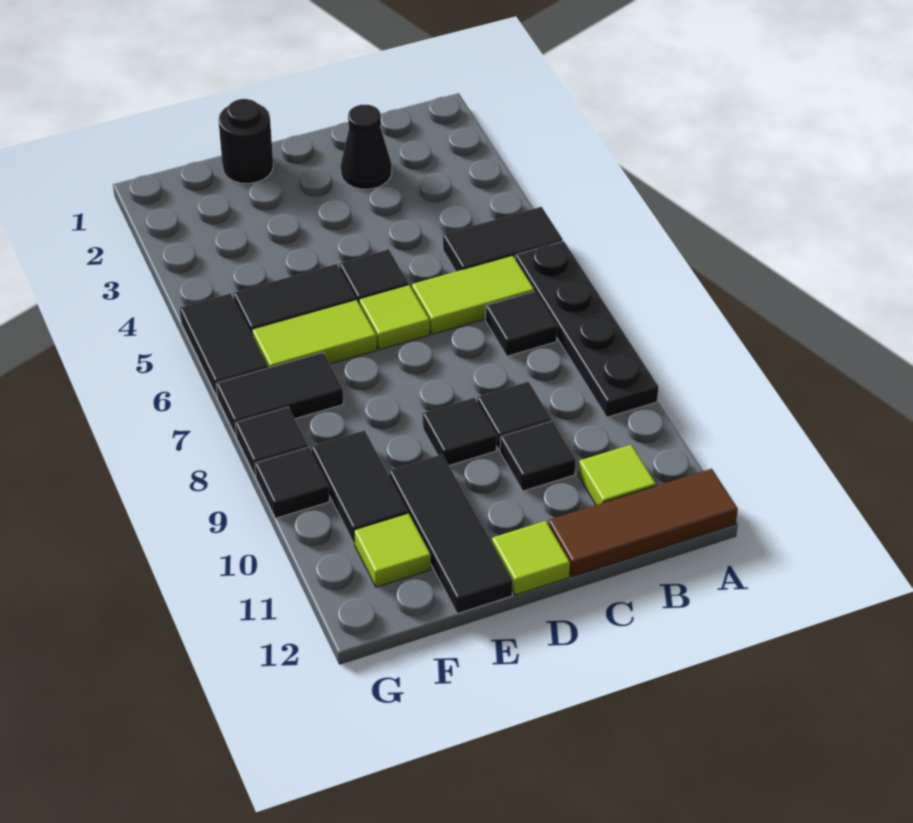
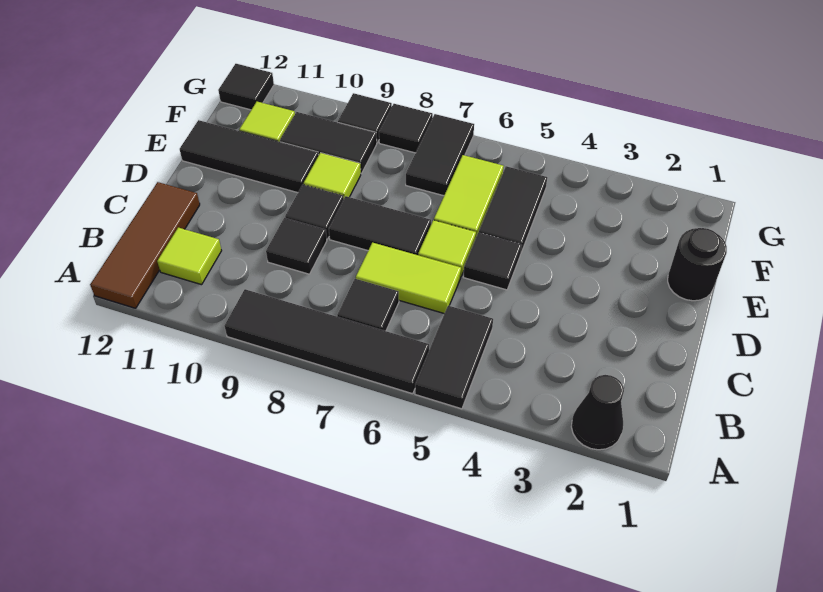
black plate A6:A9 level 1 -> black tile A6:A9 level 1
lime tile B6:C6 level 1 -> lime tile C6:C7 level 1
black cone C2 level 1 -> black cone A2 level 1
black tile C10 level 1 -> black tile G12 level 1
lime tile D12 level 1 -> lime tile E9 level 1
black tile G5:G6 level 1 -> black tile D7:D8 level 1

